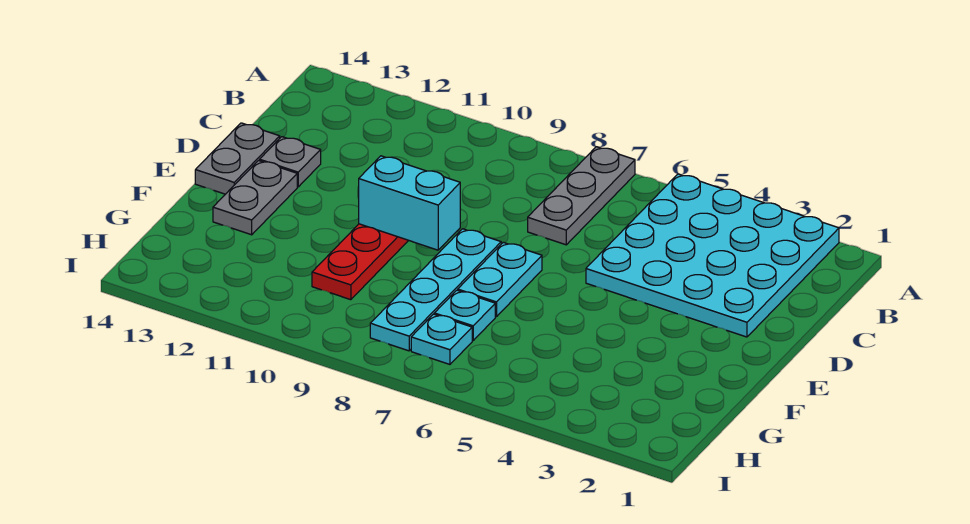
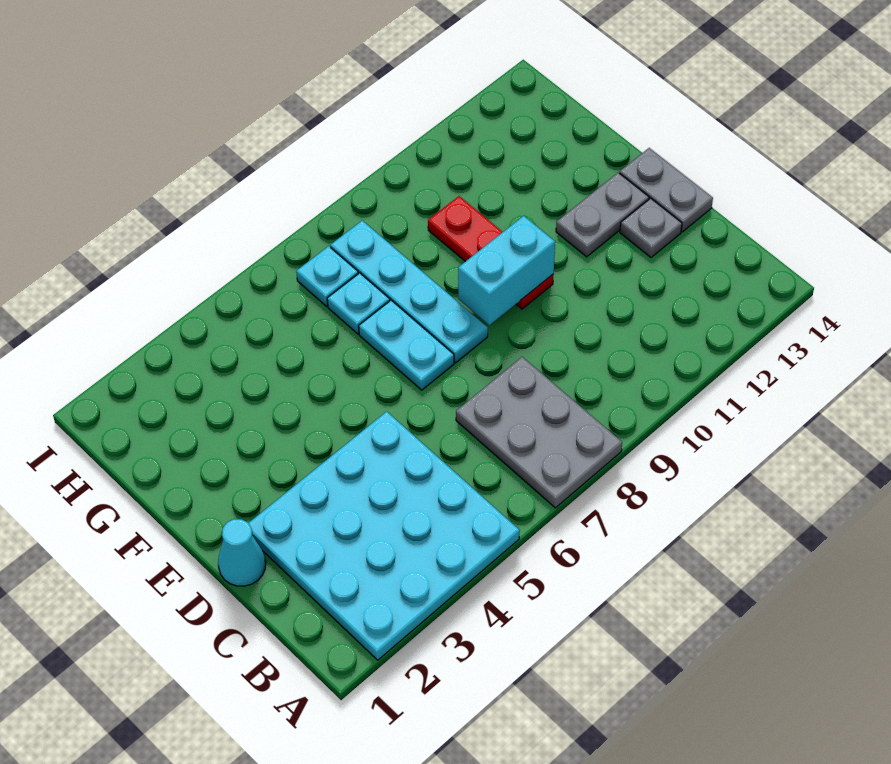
grey plate A7:C7 level 1 -> grey plate A7:C8 level 1
none -> cyan cone D1 level 1
grey plate E13:F13 level 1 -> grey plate E12:E13 level 1

